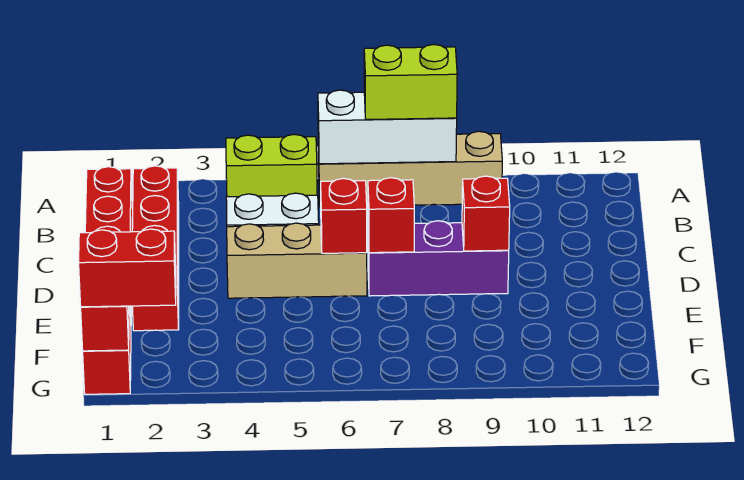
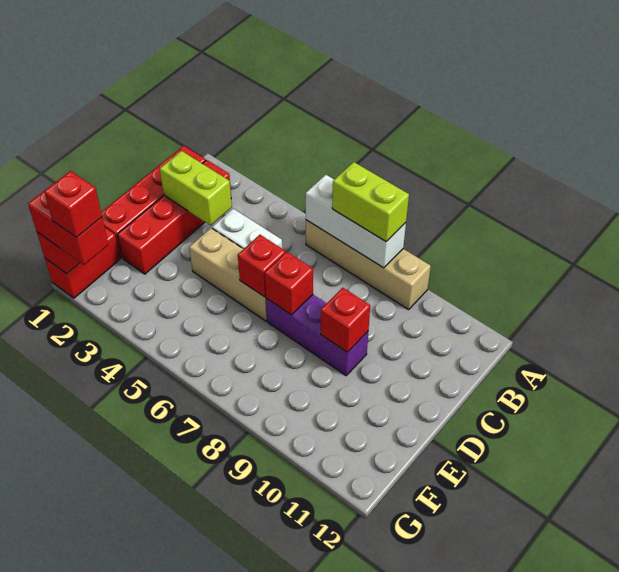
lime brick A4:A5 level 1 -> lime brick C2:C3 level 2
none -> red brick G2 level 4

